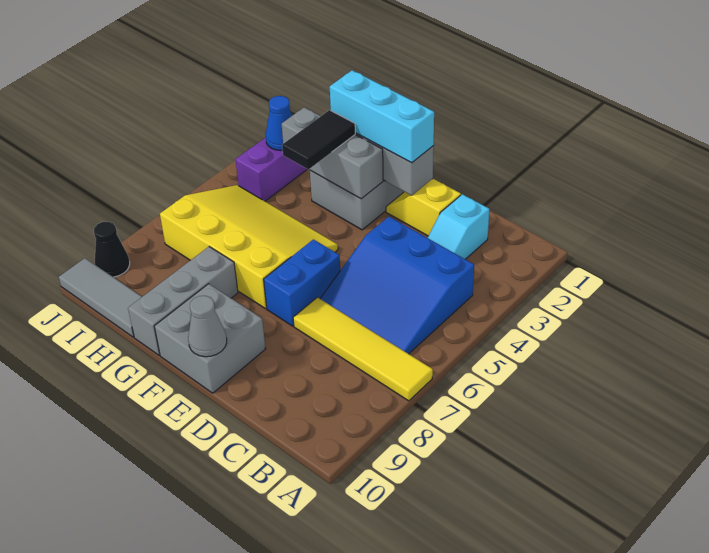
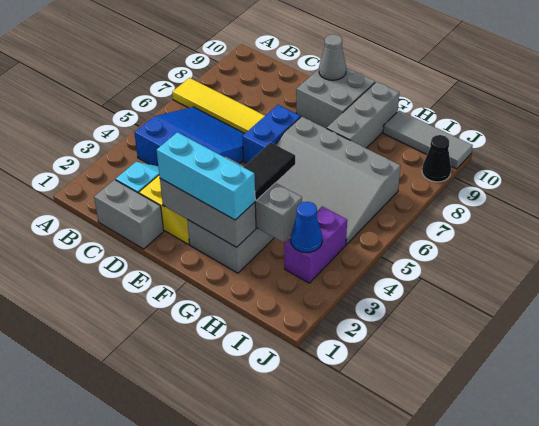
none -> grey brick C1:D1 level 1
yellow slope F5:I7 level 1 top 7 -> grey slope F5:I7 level 1 top 7

